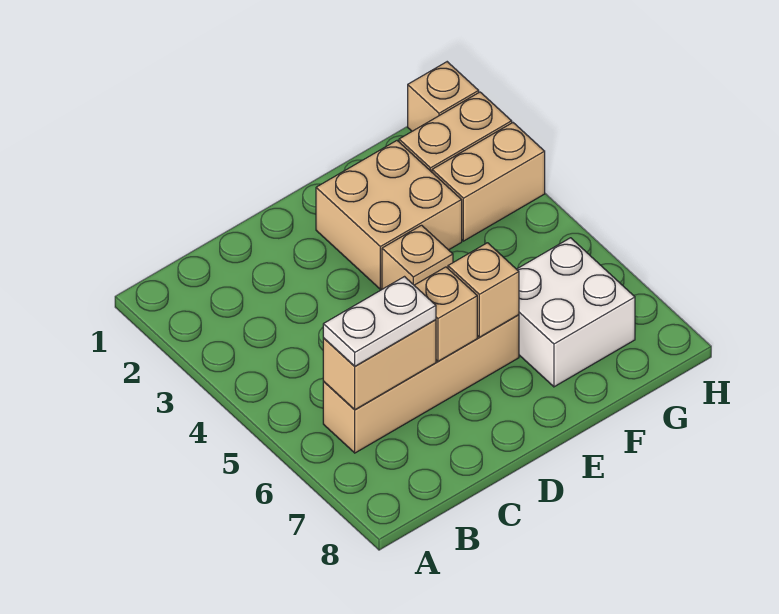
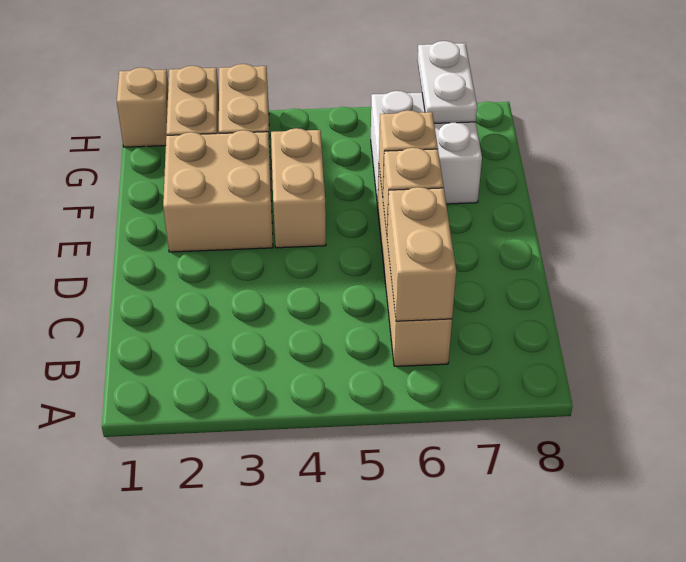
white plate B6:C6 level 3 -> white plate G7:H7 level 2
tan brick E4 level 1 -> tan brick E4:F4 level 1

